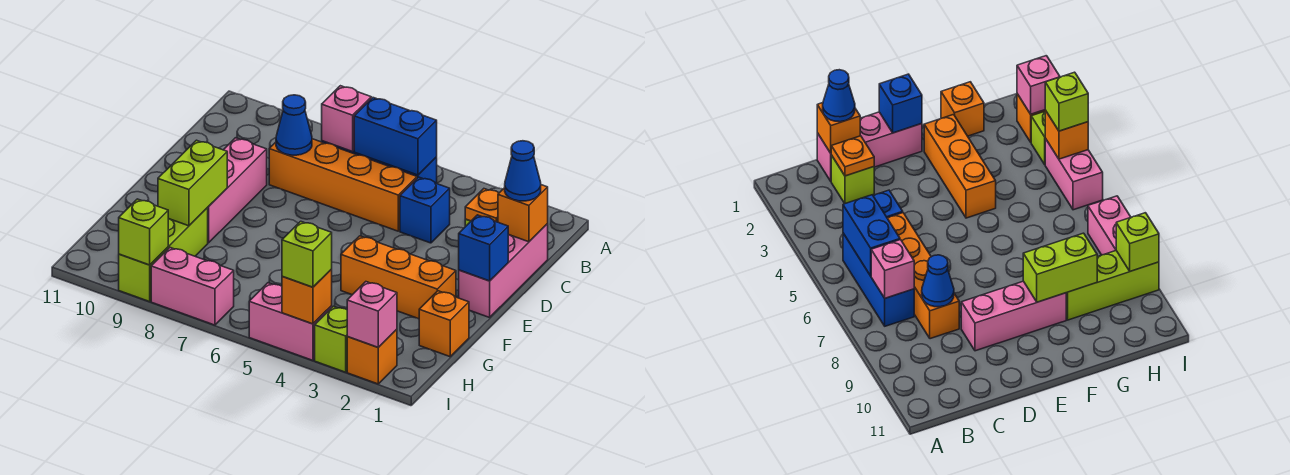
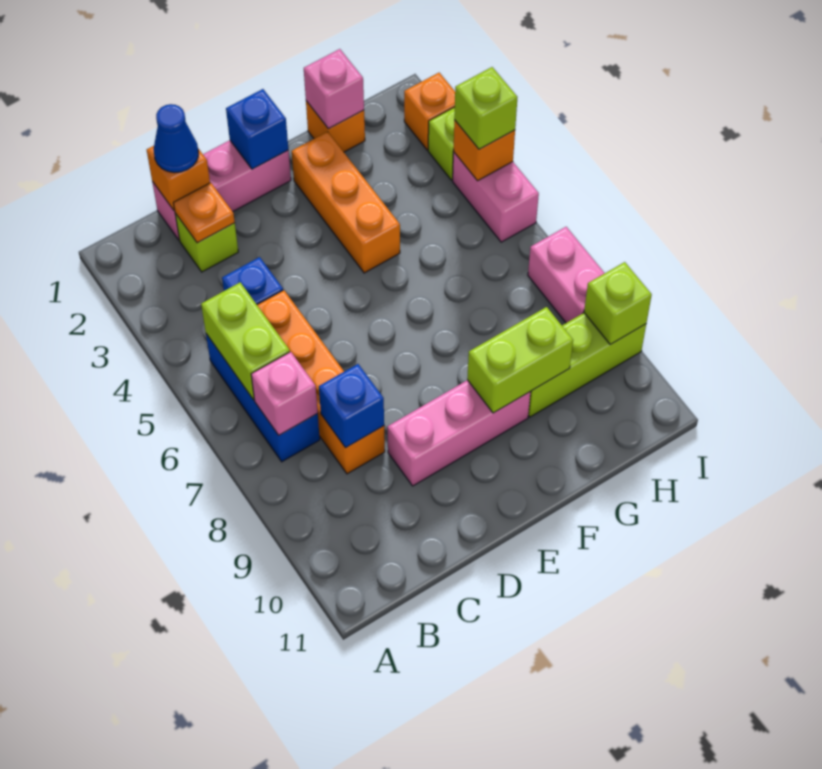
blue brick B5:B6 level 2 -> lime brick B5:B6 level 2
blue cone C8 level 2 -> blue brick C8 level 2
pink brick I2 level 2 -> pink brick G1 level 2

